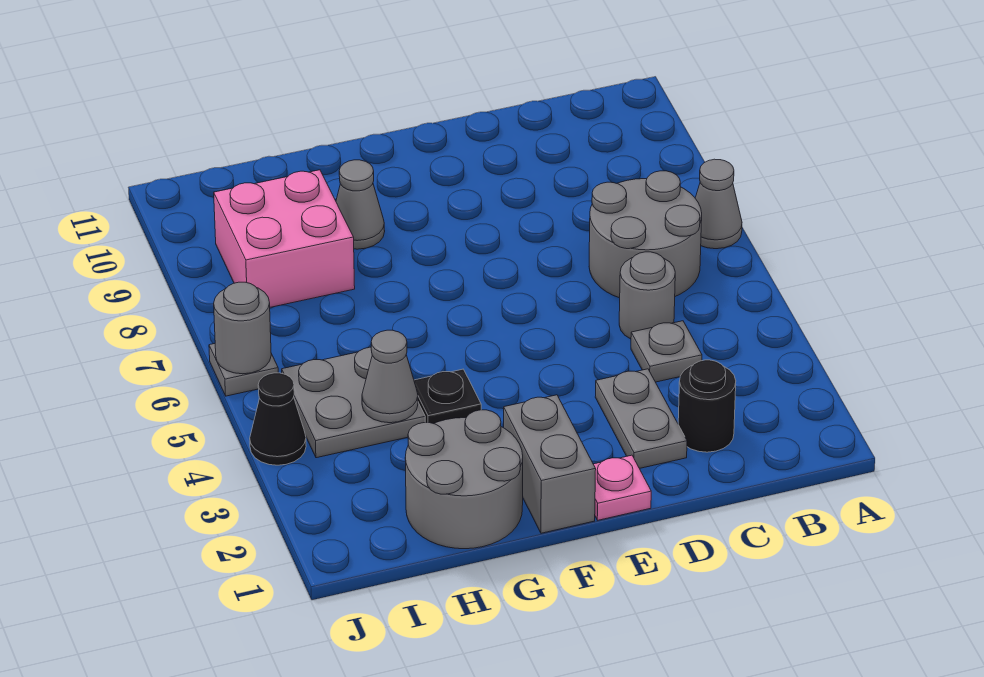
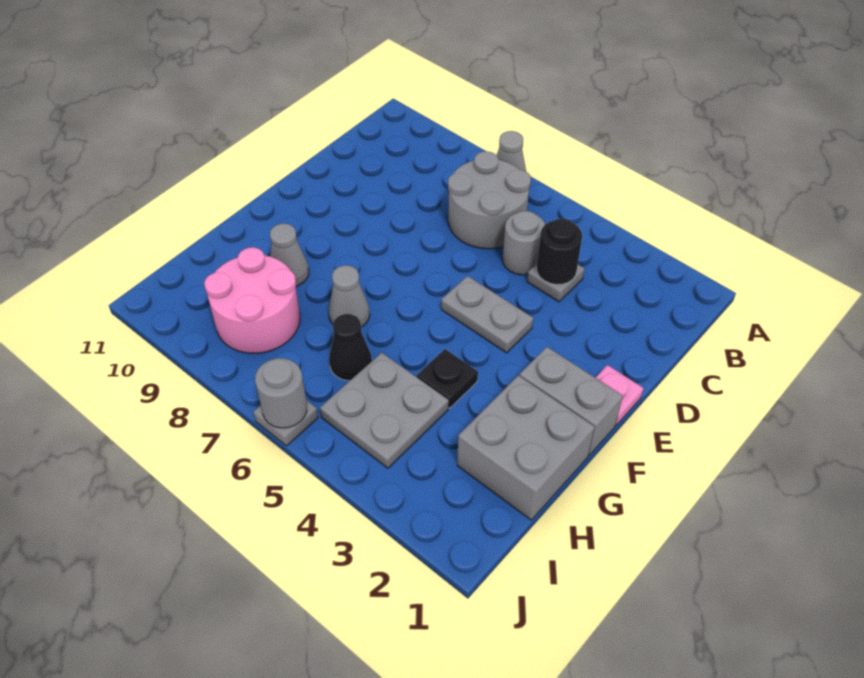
black round brick C2 level 1 -> black round brick C4 level 2
grey plate D2:D3 level 1 -> grey plate E4:E5 level 1
grey round brick G1:H2 level 1 -> grey brick G1:H2 level 1
grey cone H4 level 2 -> grey cone G7 level 1
pink brick H8:I9 level 1 -> pink round brick H8:I9 level 1
black cone J4 level 1 -> black cone H6 level 1

